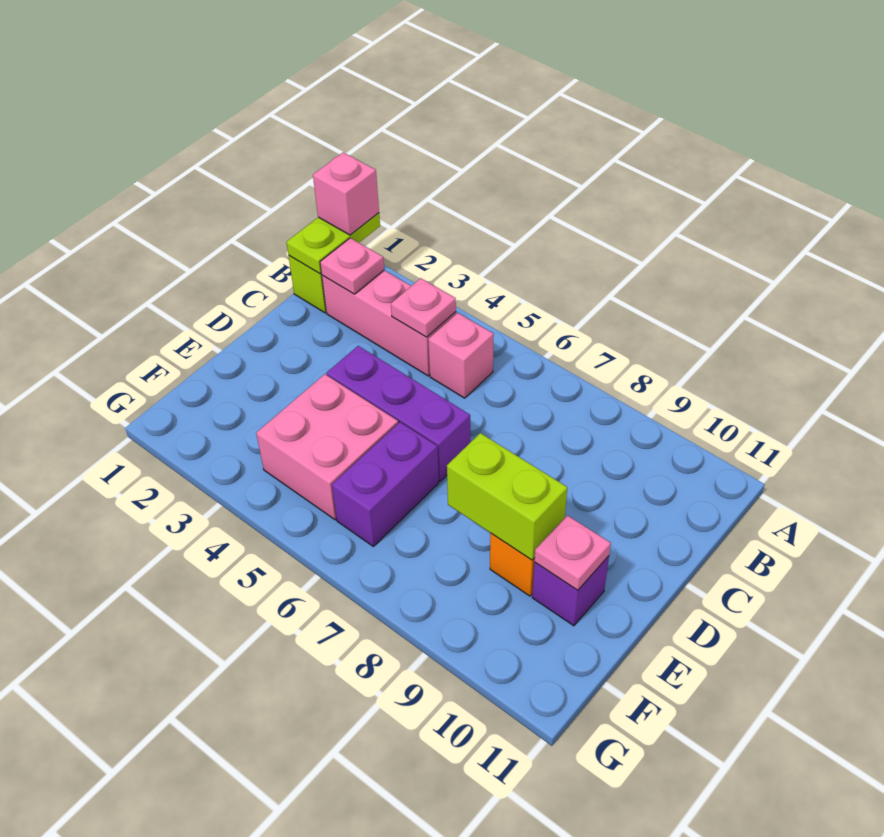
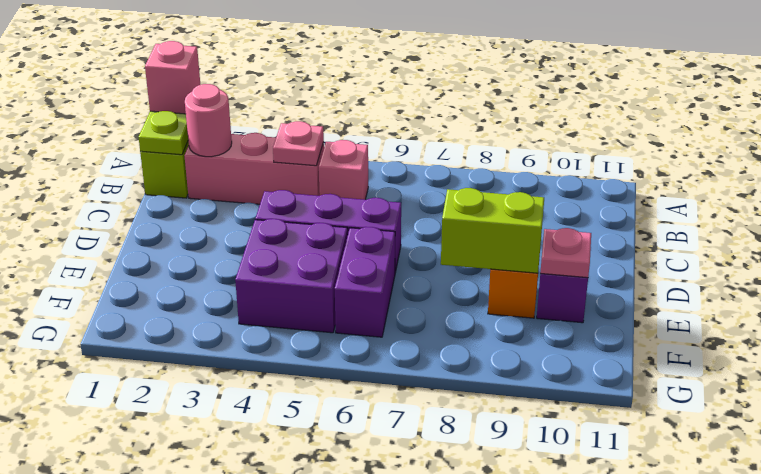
pink plate B2 level 2 -> pink round brick B2 level 2
pink brick E4:F5 level 1 -> purple brick E4:F5 level 1

